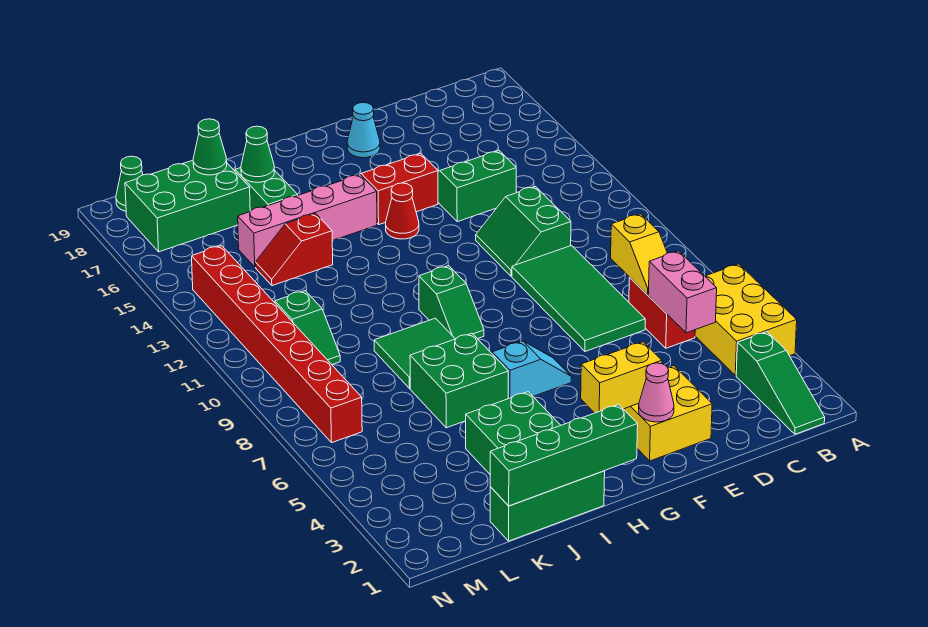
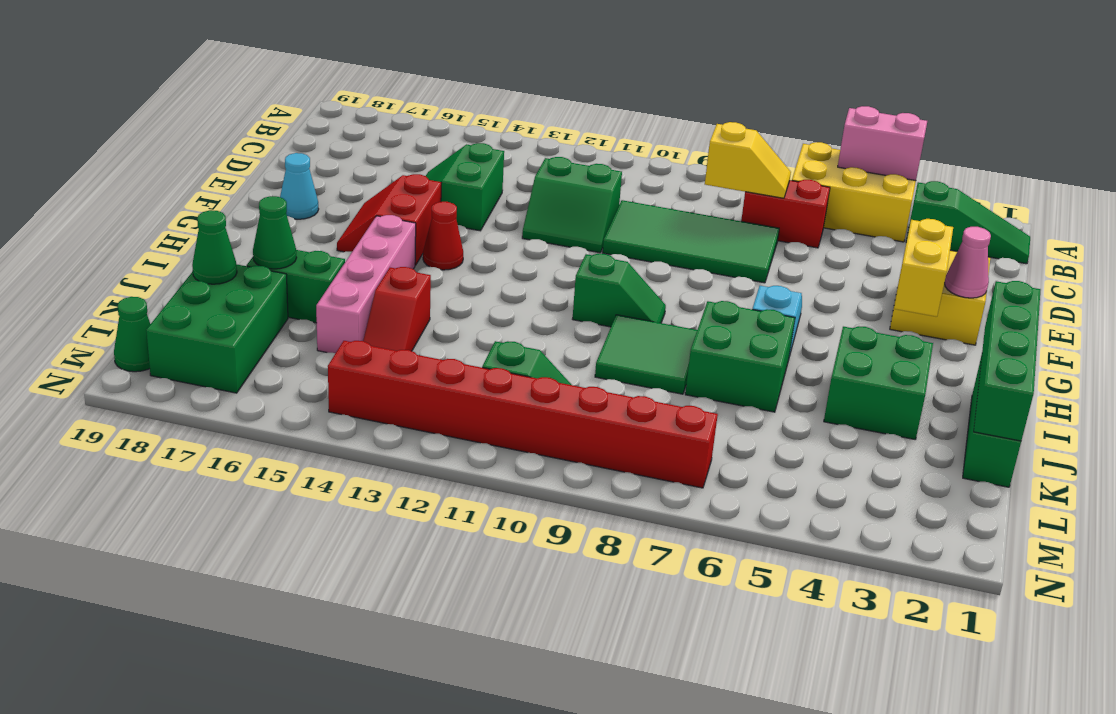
pink brick C5:C6 level 2 -> pink brick A4:A5 level 2

